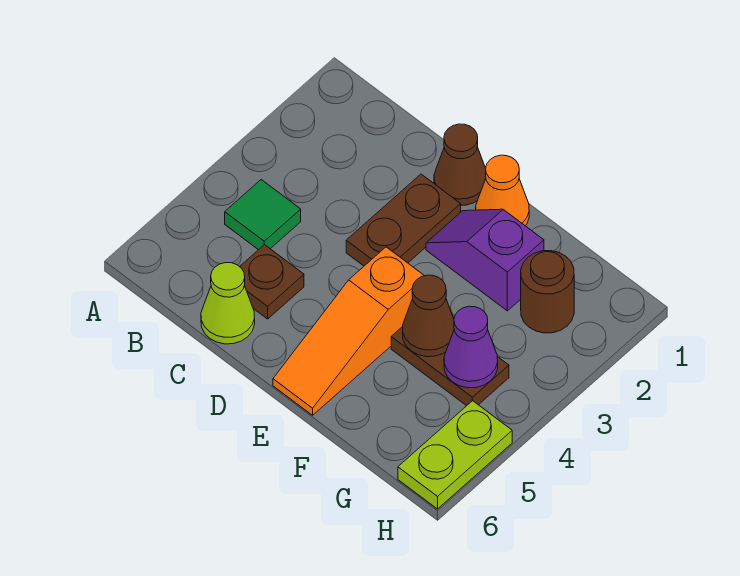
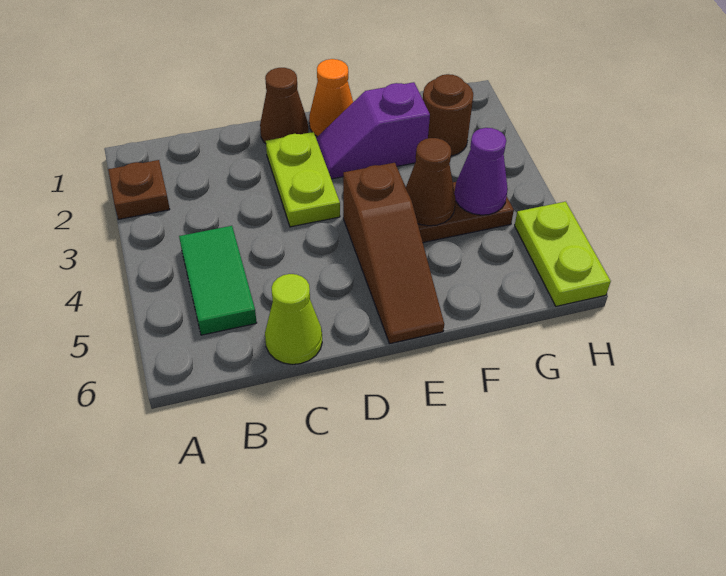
green tile B4 level 1 -> green tile B4:B5 level 1
brown plate C5 level 1 -> brown plate A2 level 1
brown plate D2:D3 level 1 -> lime plate D2:D3 level 1
orange slope E4:E6 level 1 top 4 -> brown slope E4:E6 level 1 top 4

